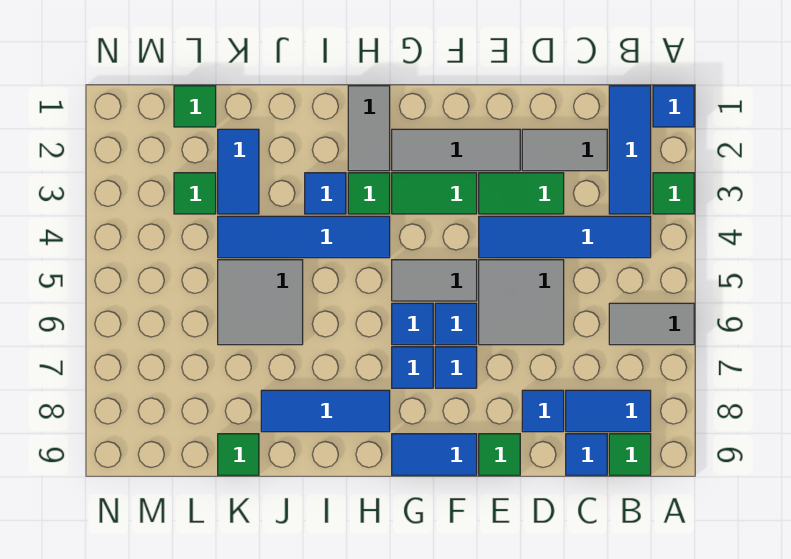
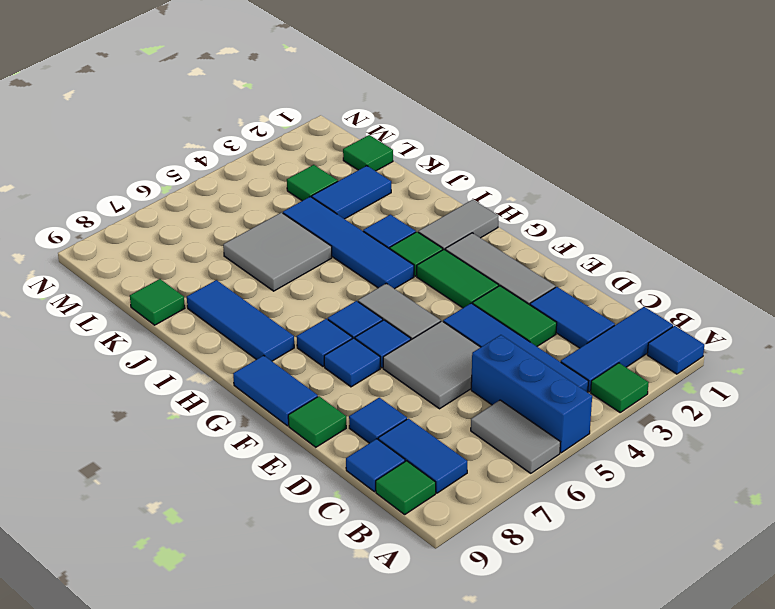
none -> blue brick A5:C5 level 1
grey tile C2:D2 level 1 -> blue tile C2:D2 level 1

